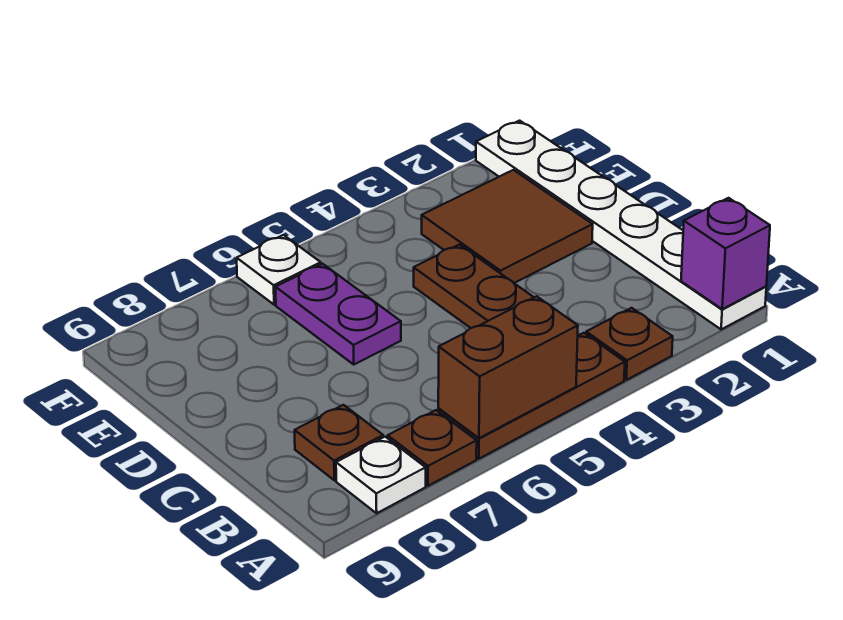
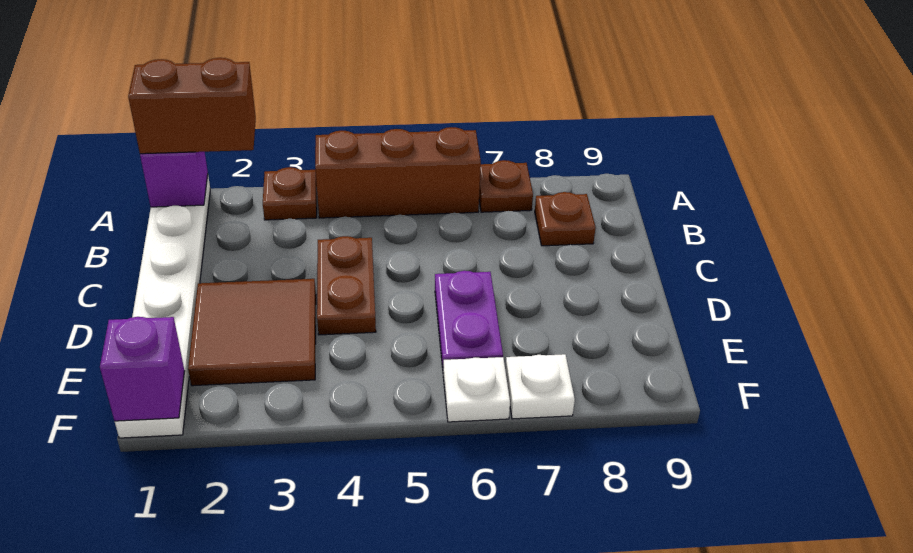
brown plate A4:A6 level 1 -> brown brick A4:A6 level 1
brown brick A5:A6 level 2 -> brown brick A1:A2 level 3
white plate A8 level 1 -> white plate F7 level 1
none -> purple brick F1 level 2

